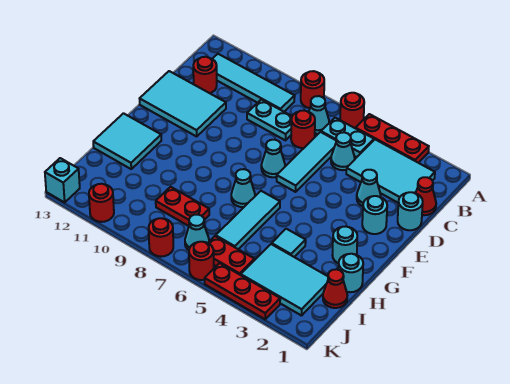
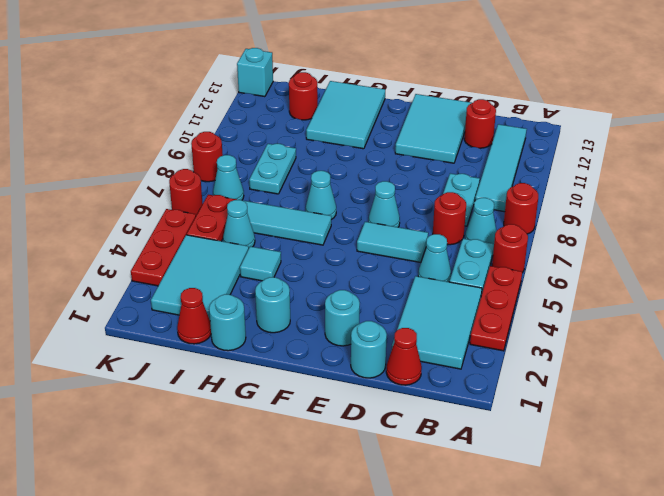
cyan tile C6:E6 level 1 -> cyan tile D6:E6 level 1
cyan cone D3 level 1 -> cyan cone I5 level 1
cyan tile G12:H13 level 1 -> cyan tile G11:H13 level 1
red plate I8:I9 level 1 -> cyan plate I8:I9 level 1
red round brick K11 level 1 -> red round brick I12 level 1

